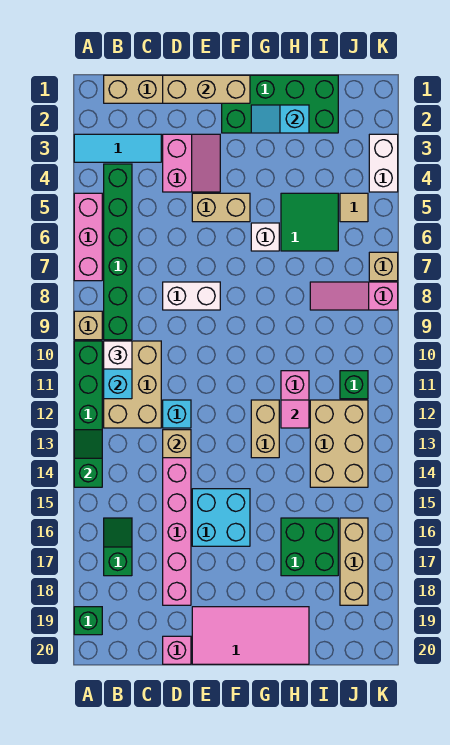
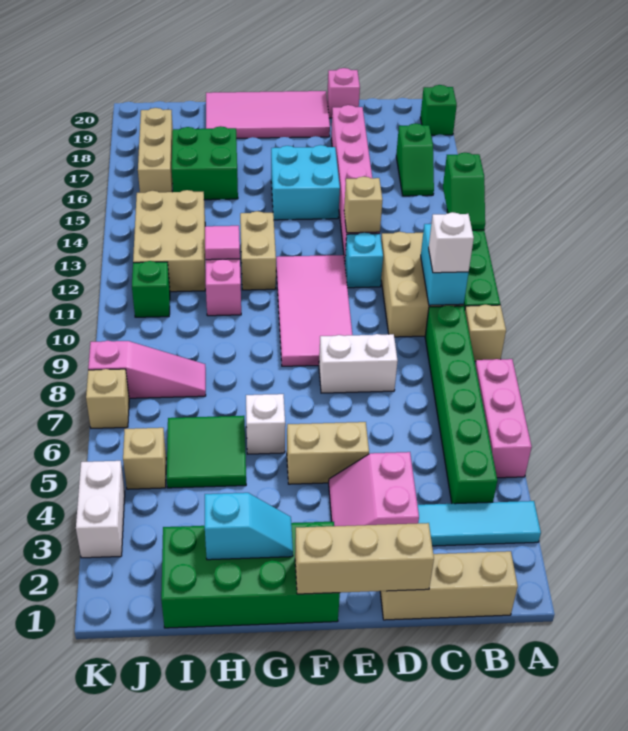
none -> pink tile E9:F12 level 1
tan tile J5 level 1 -> tan brick J5 level 1

